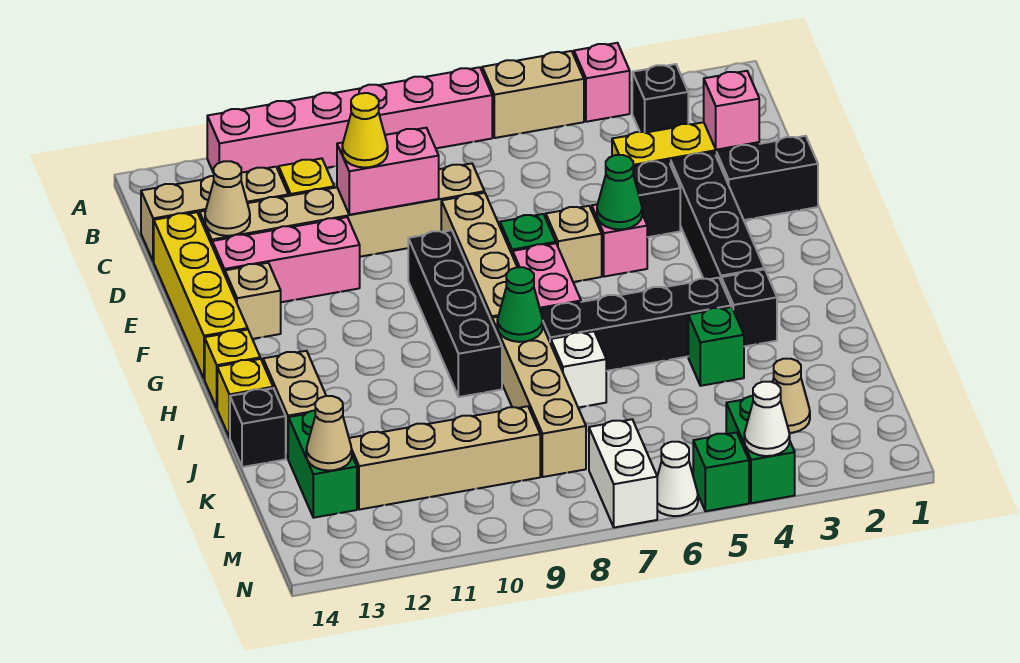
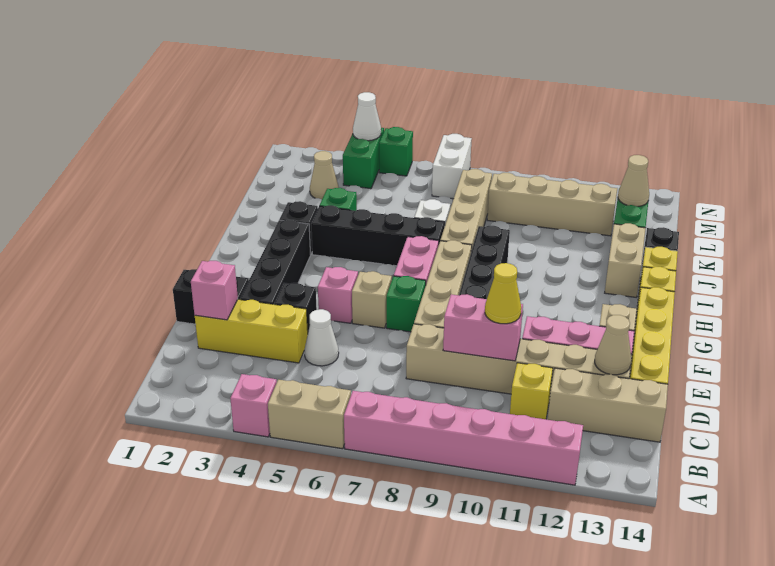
black brick B3 level 1 -> none
green cone F5 level 2 -> none
green cone I8 level 2 -> none
white cone N6 level 1 -> white cone D5 level 1

